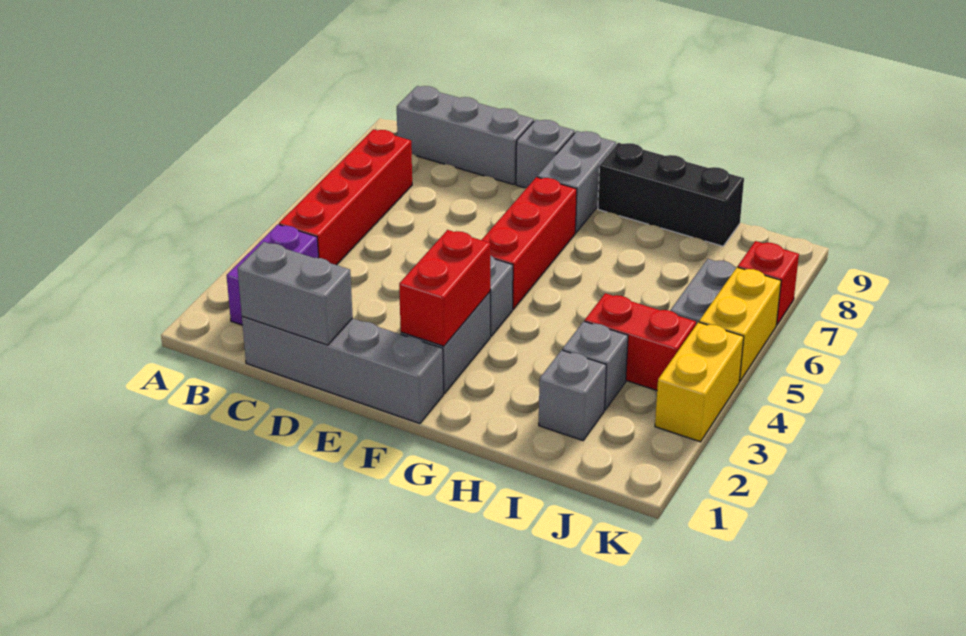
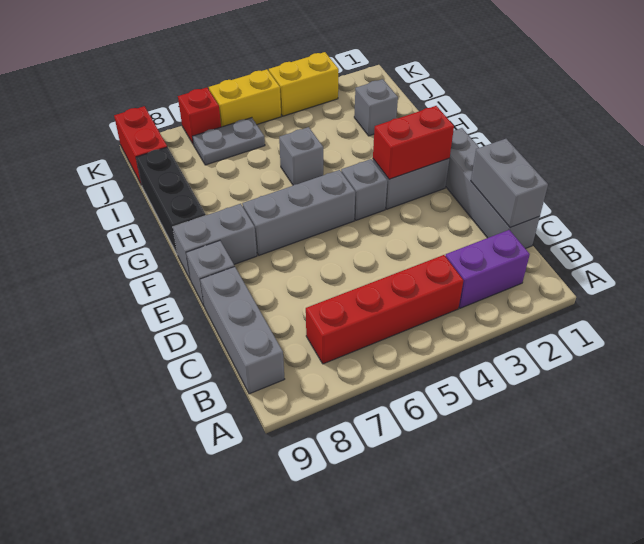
red brick F5:F7 level 1 -> grey brick F5:F7 level 1
grey brick I3 level 1 -> grey brick H5 level 1
red brick I4:J4 level 1 -> red brick J9:K9 level 1

